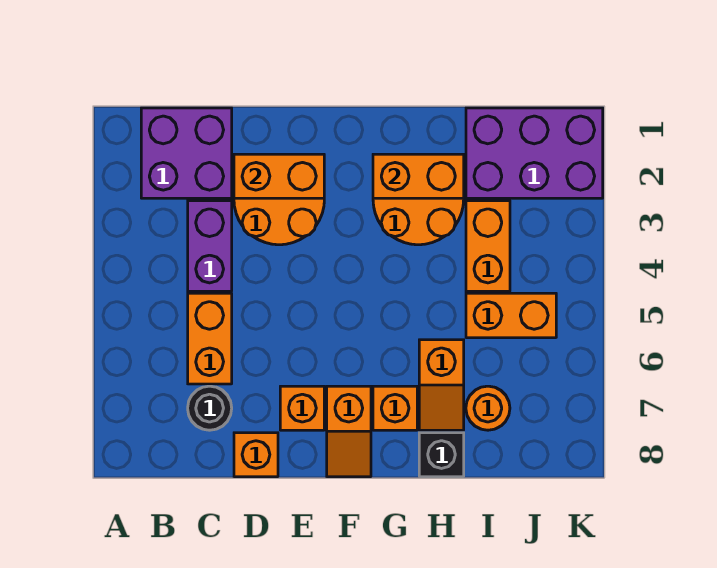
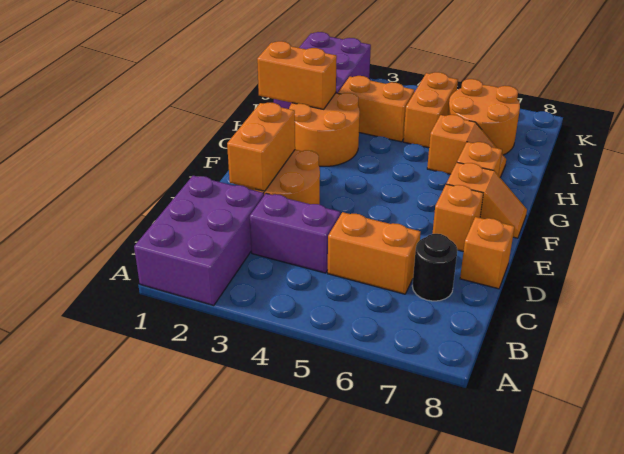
purple brick B1:C2 level 1 -> purple brick A1:C2 level 1
orange brick G2:H2 level 2 -> orange brick H1:H2 level 2
black brick H8 level 1 -> none
orange round brick I7 level 1 -> orange round brick I6:J7 level 1

